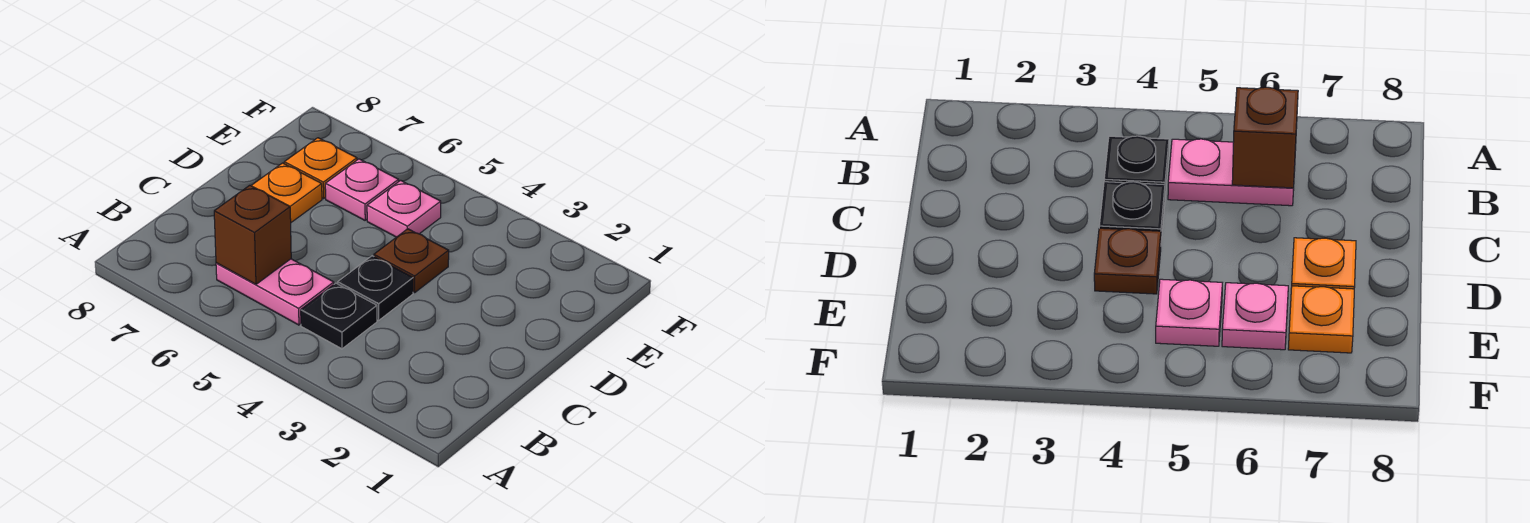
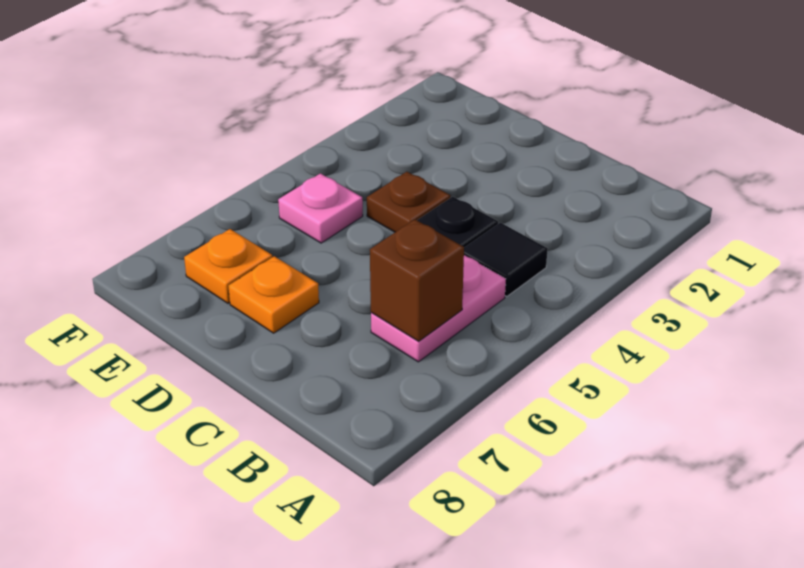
black plate B4 level 1 -> black tile B4 level 1
pink plate E6 level 1 -> none

